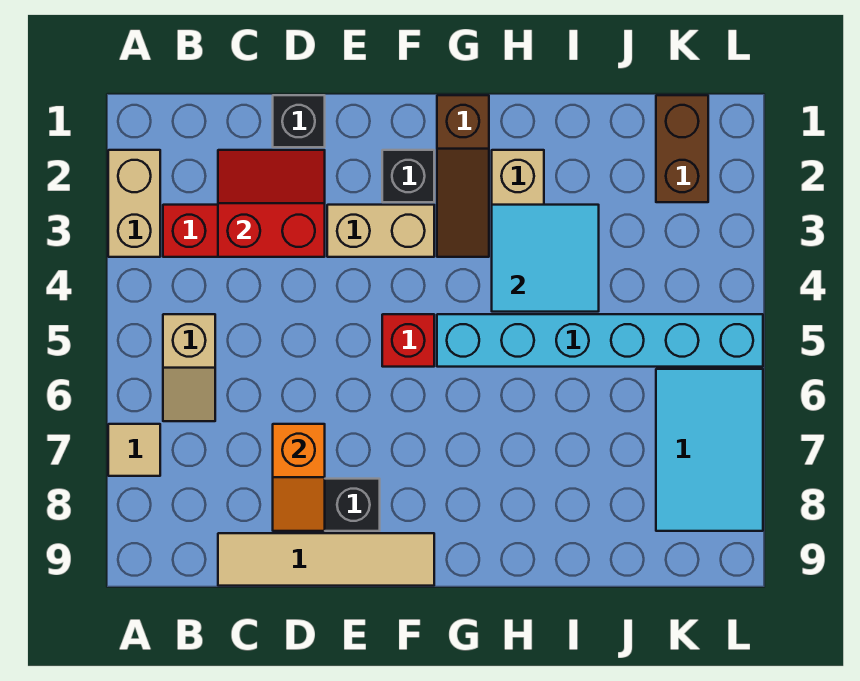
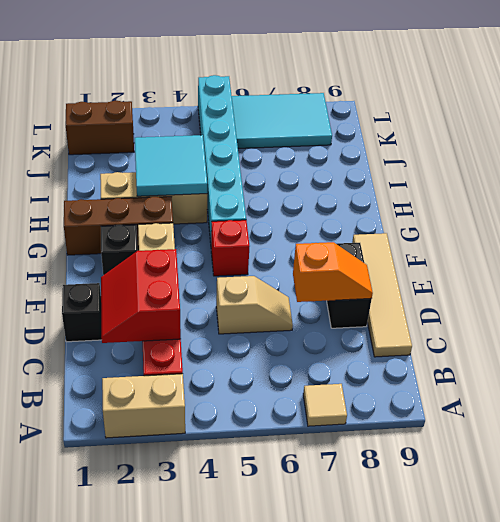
tan slope B5:B6 level 1 top 5 -> tan slope D5:D6 level 1 top 5
brown slope G1:G3 level 1 top 1 -> brown brick G1:G3 level 1

